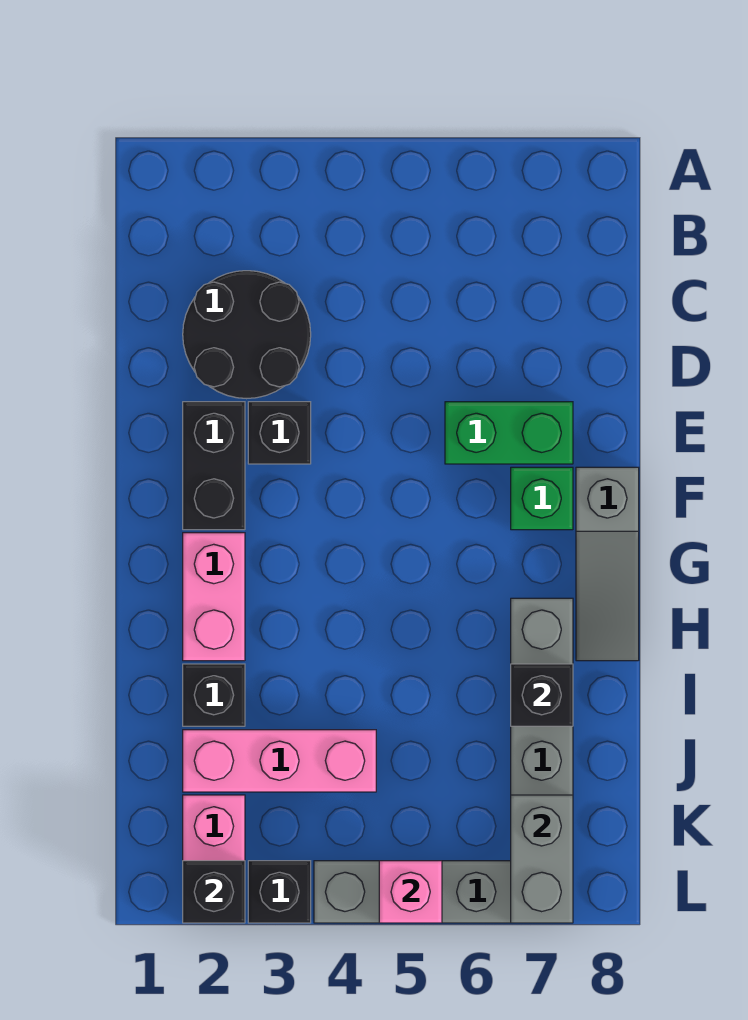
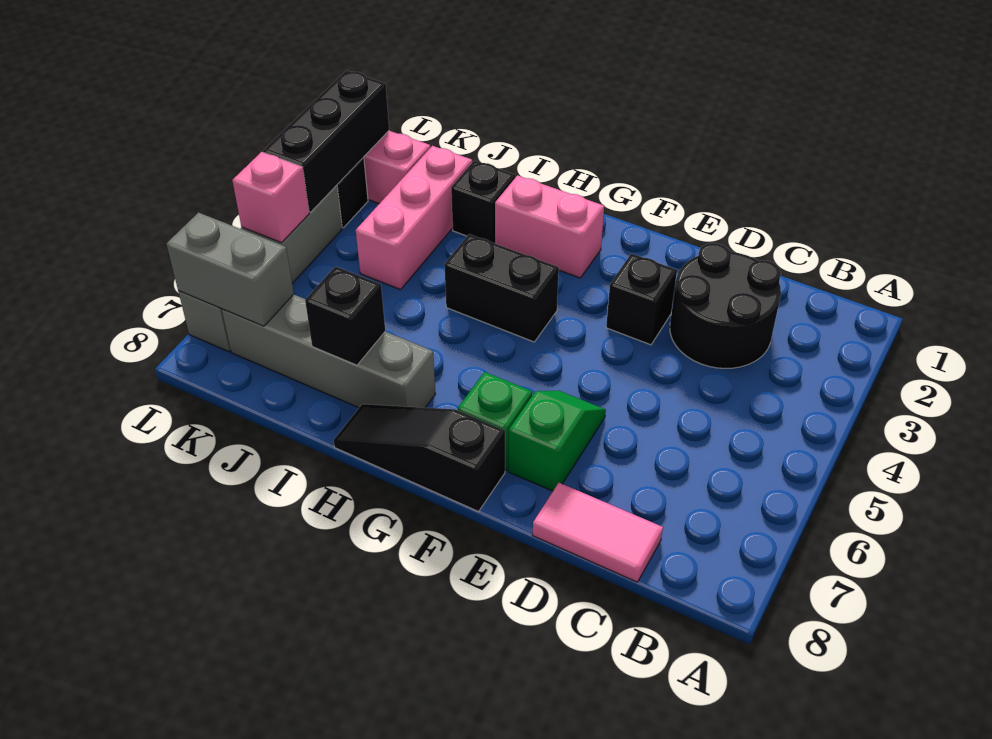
none -> pink tile C8:D8 level 1
black brick E2:F2 level 1 -> black brick G4:H4 level 1
green brick E6:E7 level 1 -> green slope E6:E7 level 1 top 7
grey slope F8:H8 level 1 top F -> black slope F8:H8 level 1 top F
black brick L2 level 2 -> black brick L2:L4 level 2

